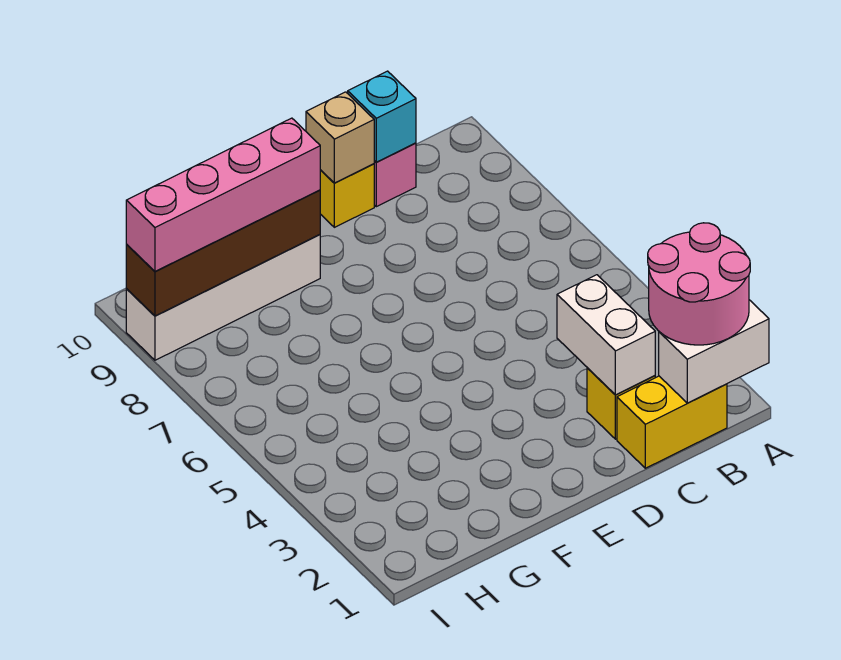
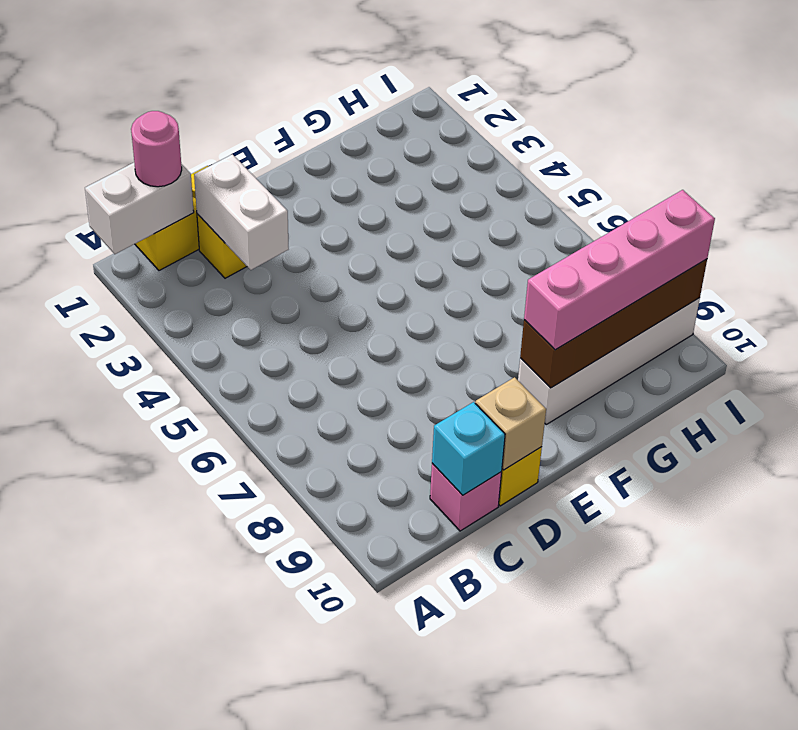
pink round brick A1:B2 level 3 -> pink round brick B1 level 3

